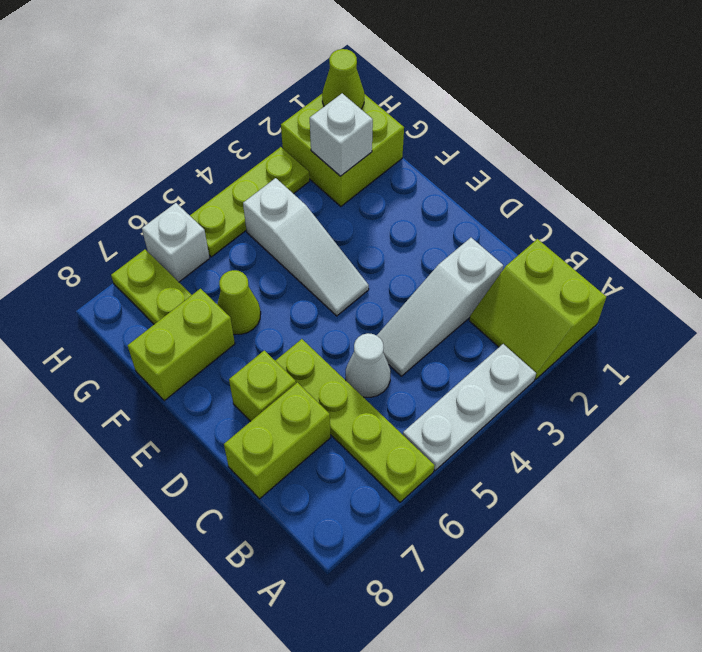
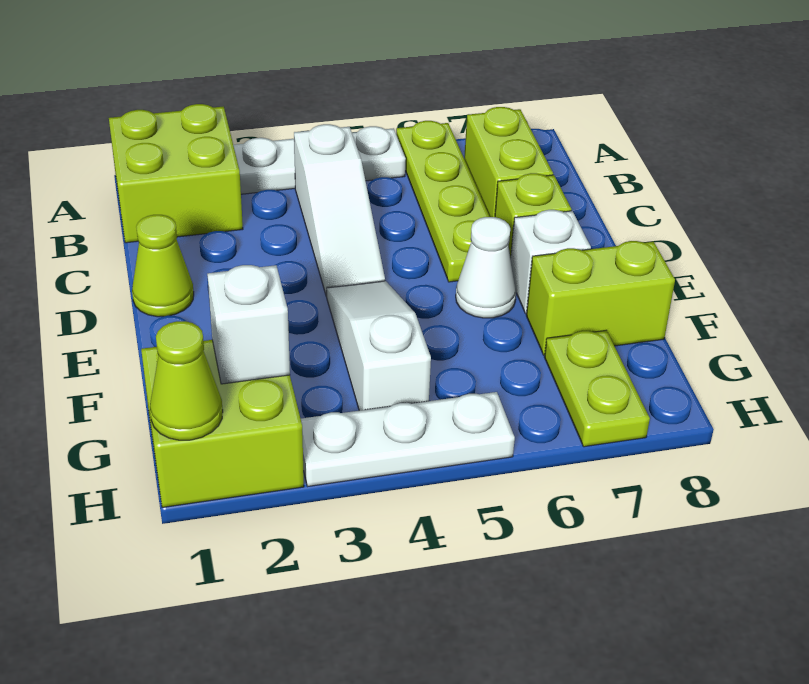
lime slope A1:B2 level 1 top 1 -> lime brick A1:B2 level 1
white slope C2:C4 level 1 top 2 -> white slope B4:D4 level 1 top B
white cone C5 level 1 -> white cone E6 level 1
lime brick C7:C8 level 1 -> lime brick B7:C7 level 1
lime cone F6 level 1 -> lime cone D1 level 1
lime plate H3:H5 level 1 -> white plate H3:H5 level 1
white brick H6 level 1 -> white brick E7 level 1

